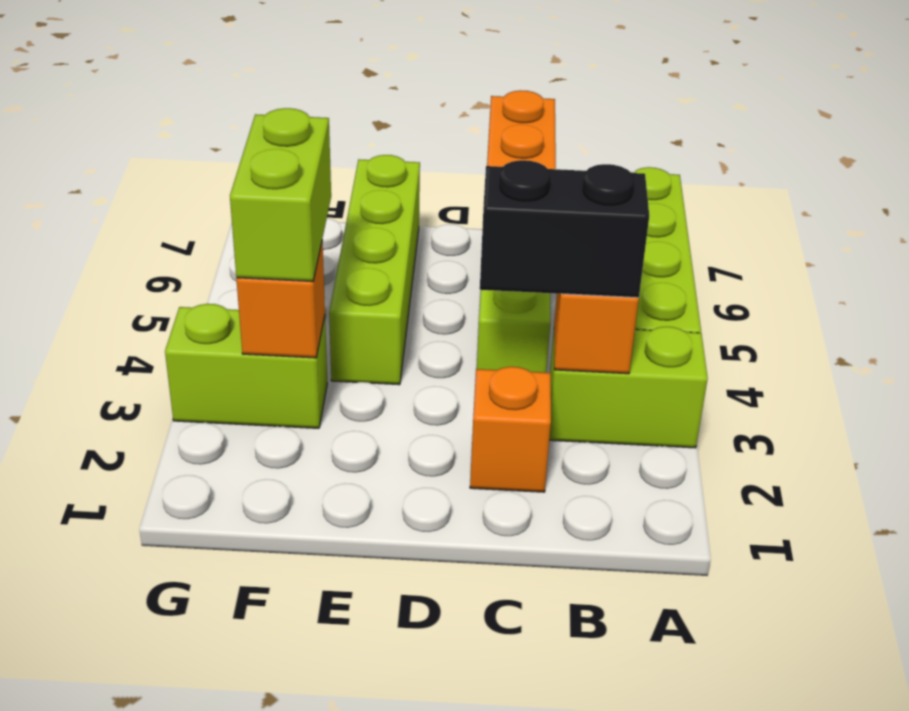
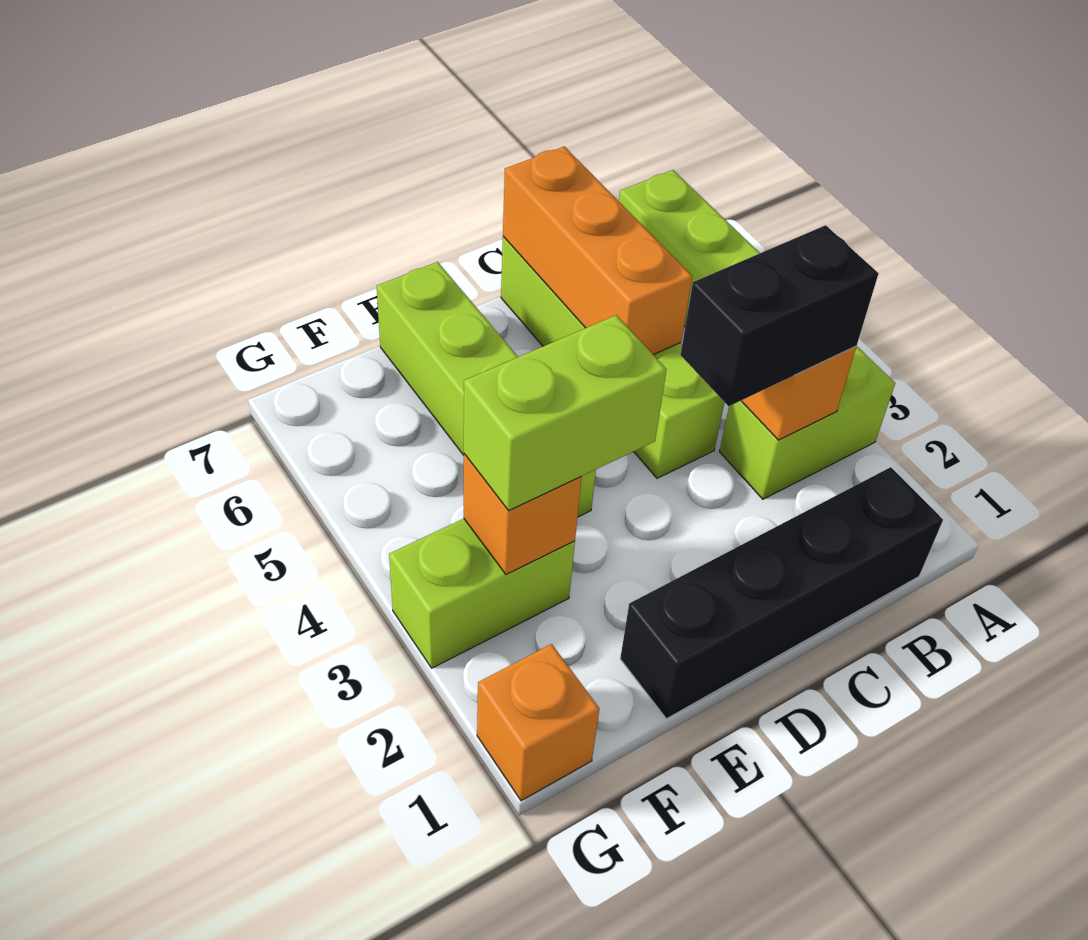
none -> black brick B1:E1 level 1
orange brick C2 level 1 -> orange brick G1 level 1
lime brick F3:F4 level 3 -> lime brick E3:F3 level 3

